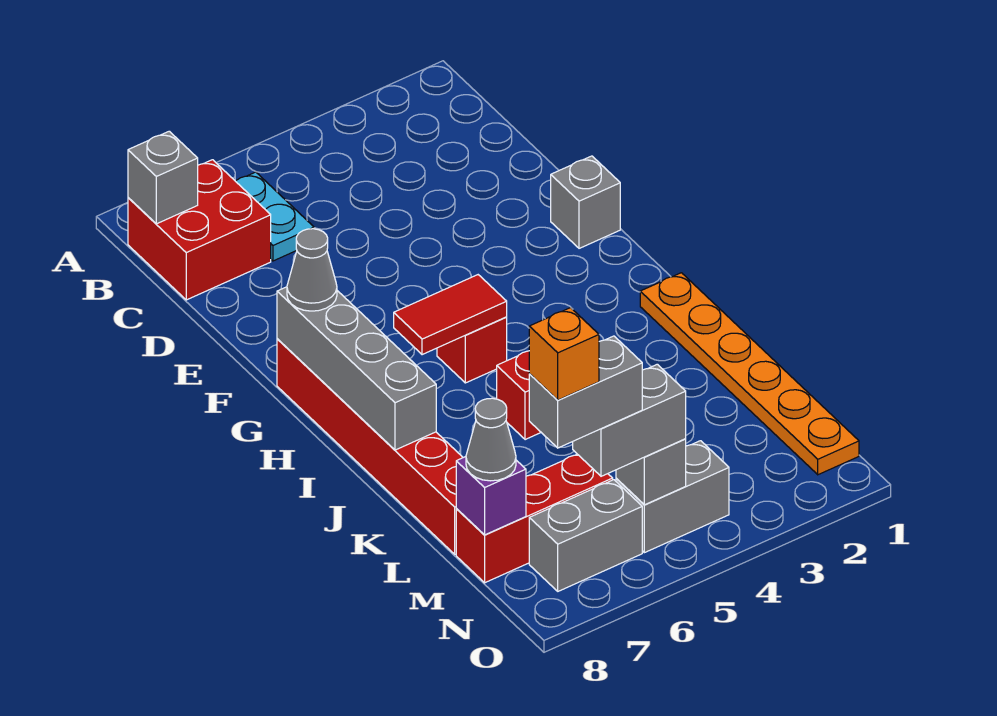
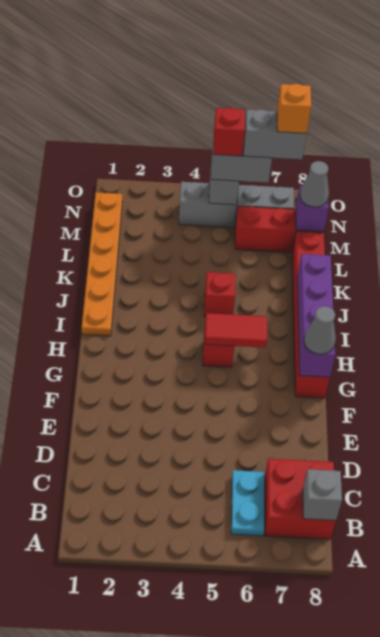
grey brick F1 level 1 -> none
grey brick G8:J8 level 2 -> purple brick G8:J8 level 2
none -> red brick N5 level 4

